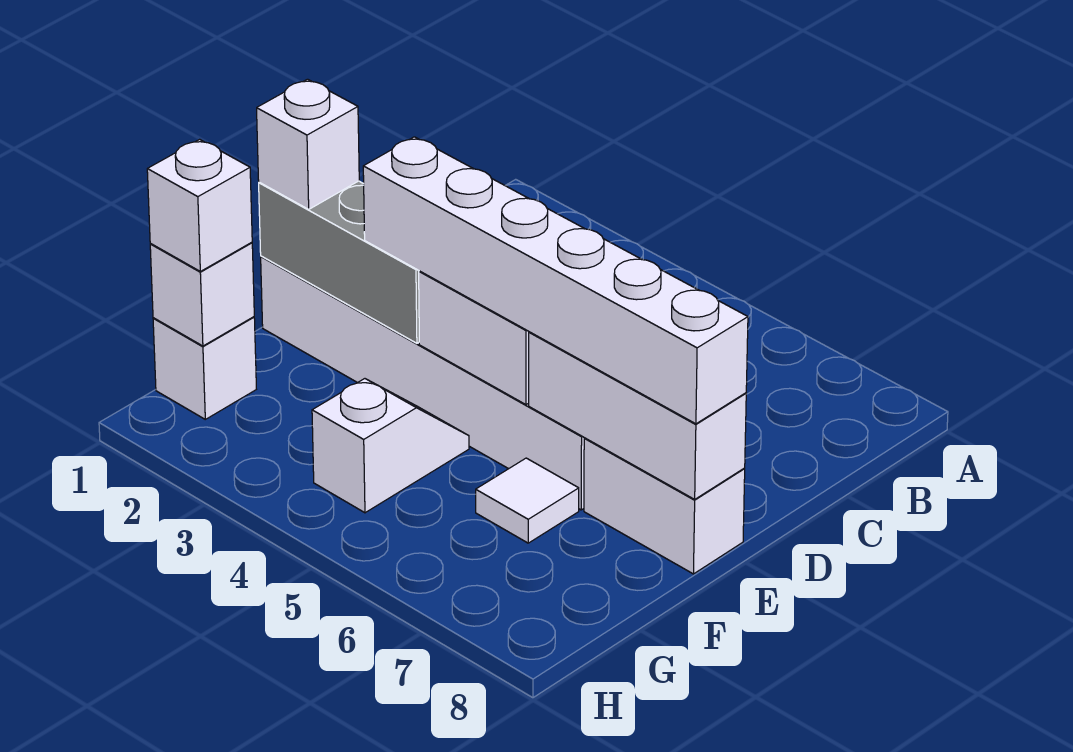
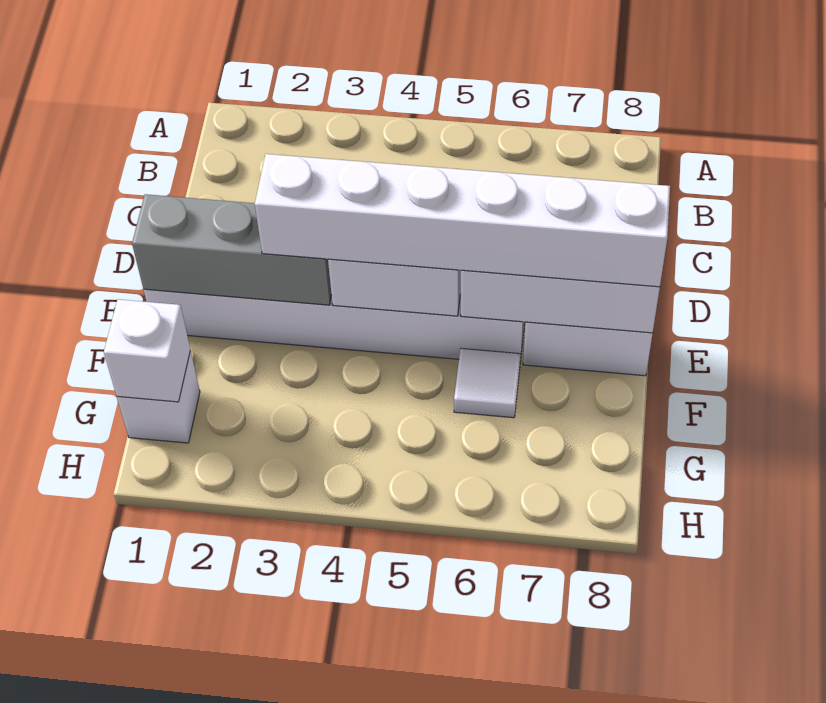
white brick E1 level 3 -> none
white slope F4:G4 level 1 top G -> none
white brick G1 level 3 -> none

